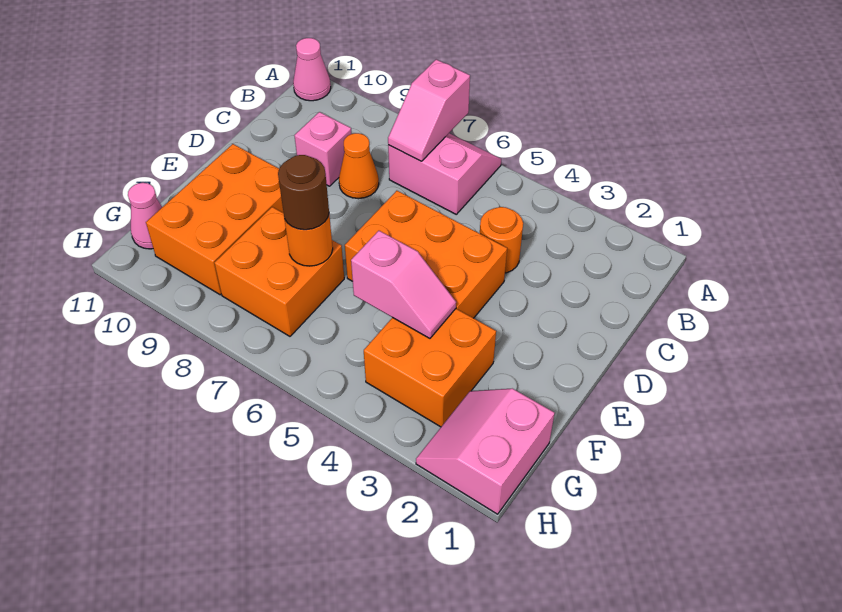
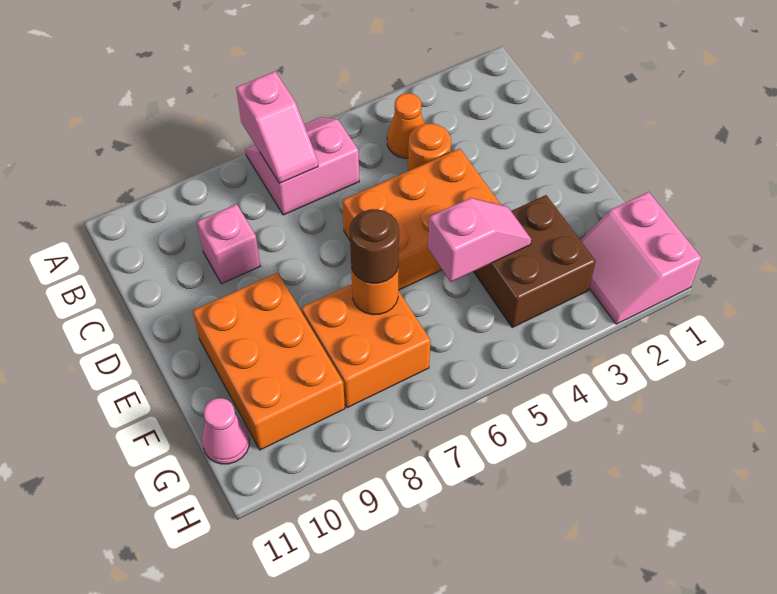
pink cone A11 level 1 -> none
orange cone C8 level 1 -> orange cone B4 level 1
orange brick F3:G4 level 1 -> brown brick F3:G4 level 1

